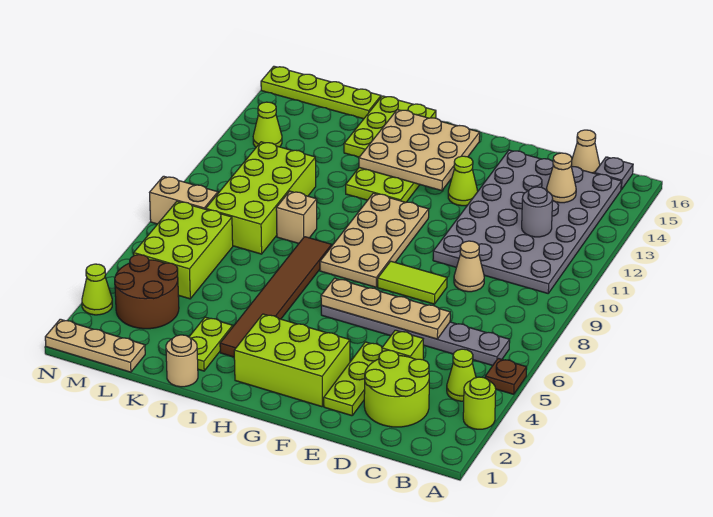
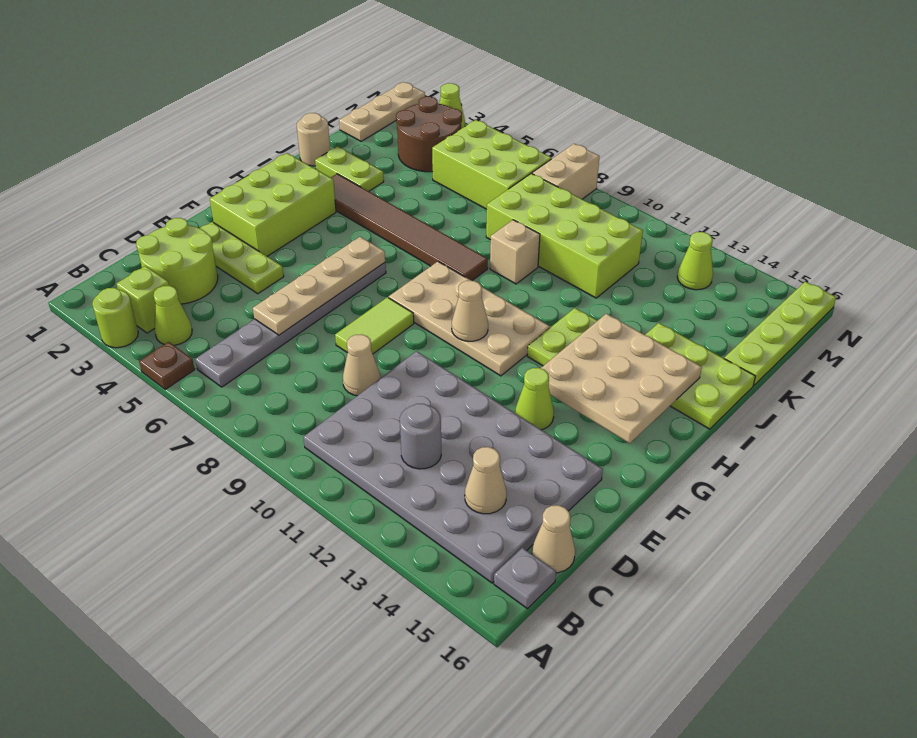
lime brick D4 level 1 -> lime brick B3 level 1
none -> tan cone G10 level 2

